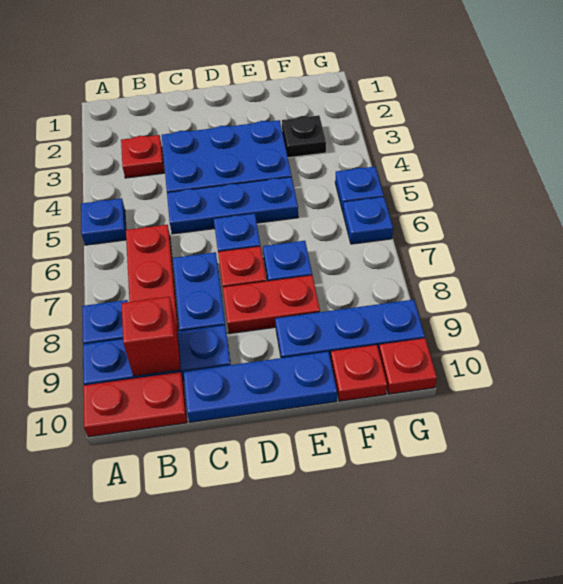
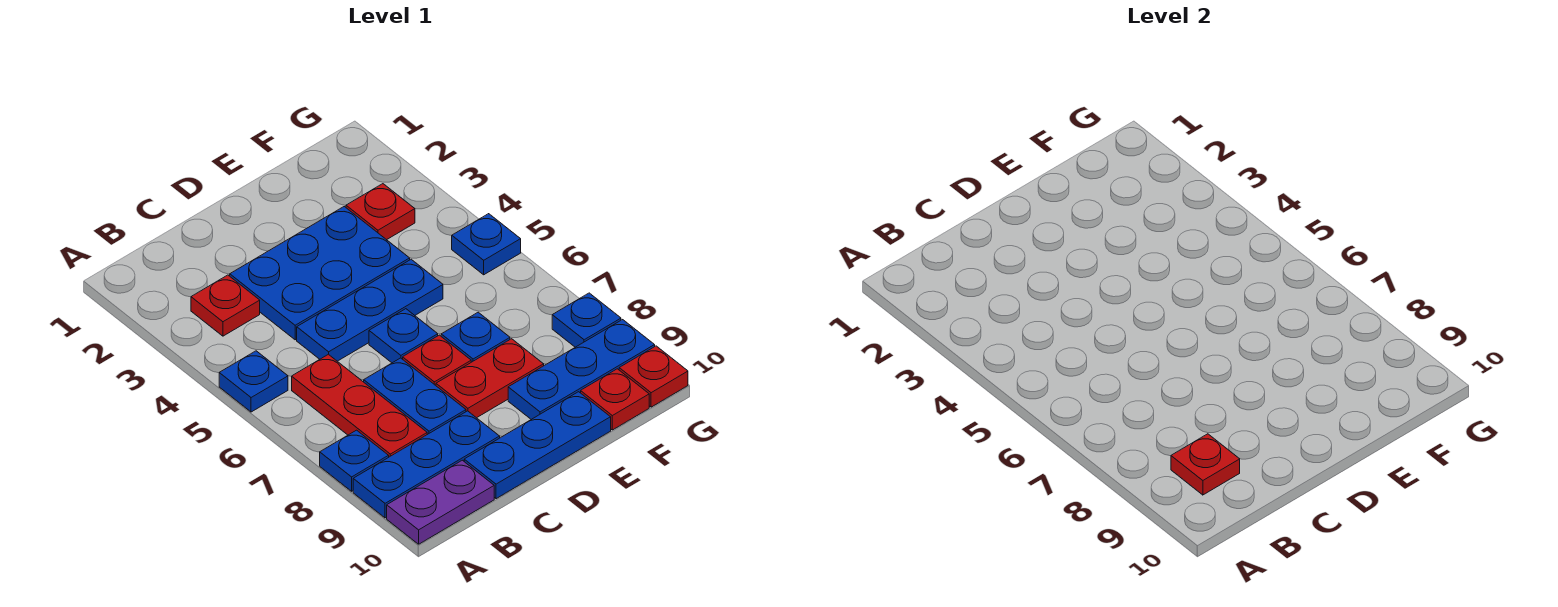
red plate A10:B10 level 1 -> purple plate A10:B10 level 1
red brick B9 level 2 -> red plate B9 level 2
black plate F3 level 1 -> red plate F3 level 1
blue plate G6 level 1 -> blue plate G8 level 1

